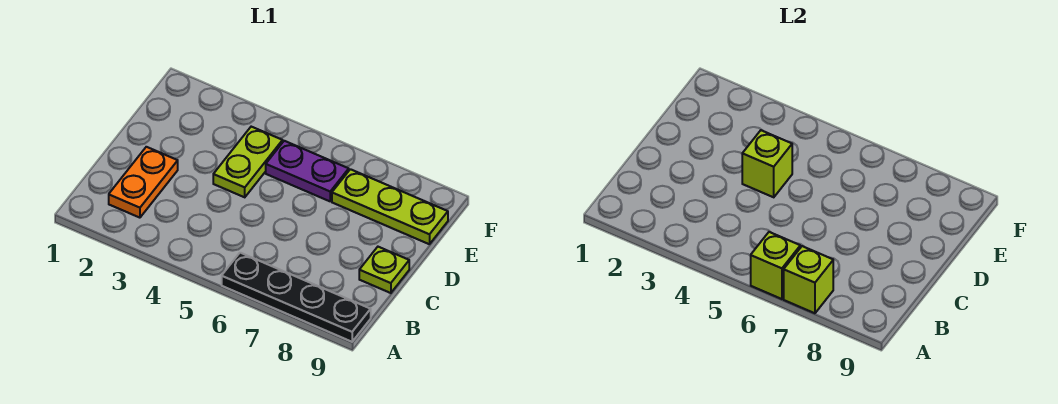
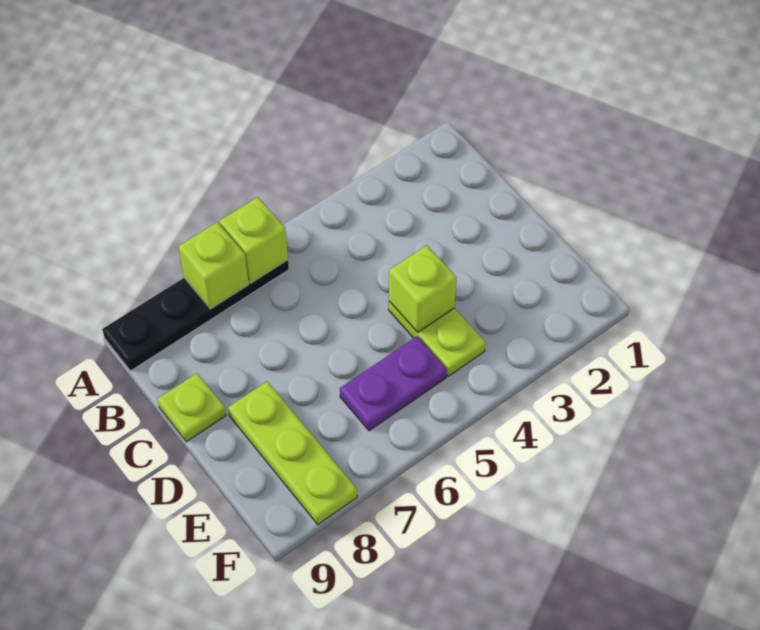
orange plate B2:C2 level 1 -> none
lime plate E7:E9 level 1 -> lime plate D8:F8 level 1

